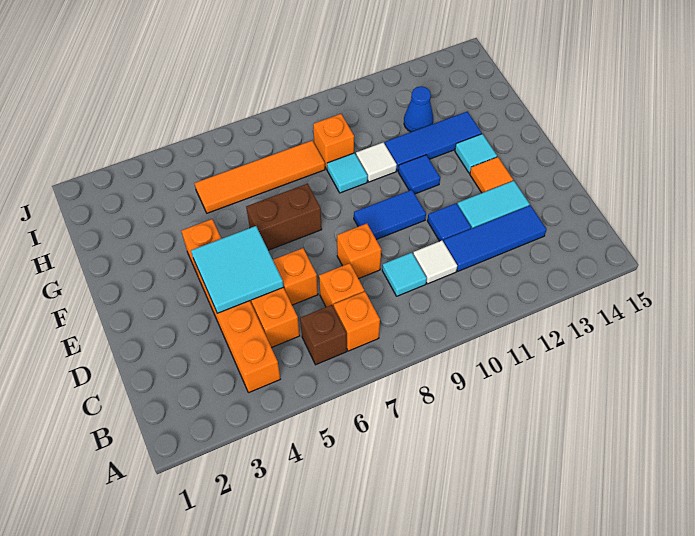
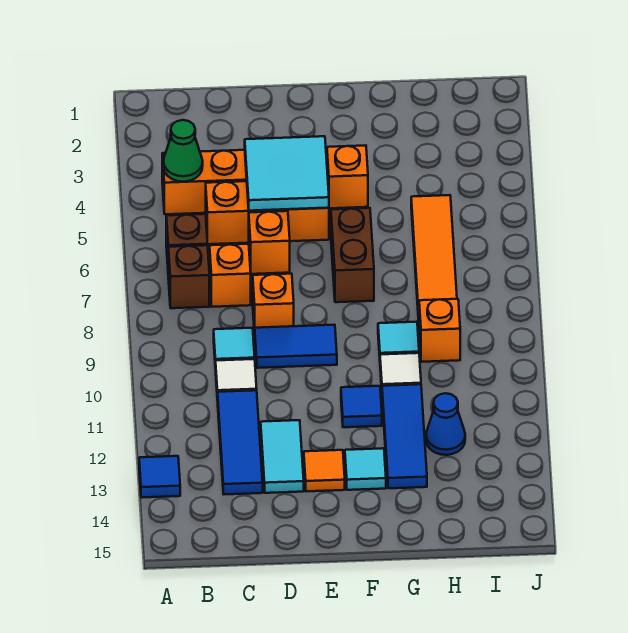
none -> green cone B4 level 2
orange brick B7 level 1 -> brown brick B7 level 1
blue tile D11 level 1 -> blue tile A13 level 1
blue tile E9:E10 level 1 -> blue tile D9:E9 level 1

